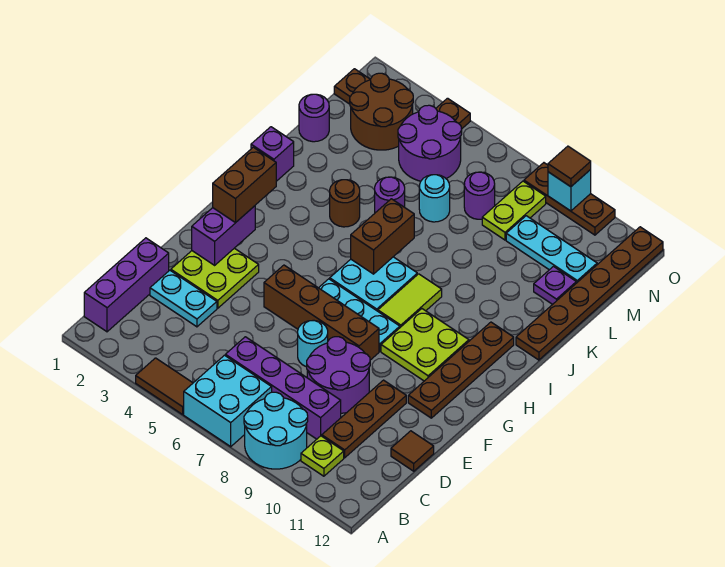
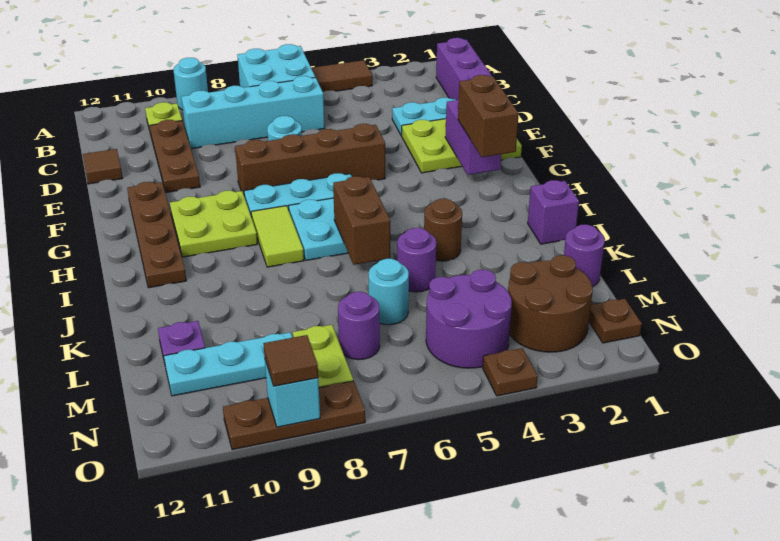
cyan round brick A8:B9 level 1 -> cyan round brick A9 level 1
purple brick C6:C9 level 1 -> cyan brick C6:C9 level 1
purple round brick D8:E9 level 1 -> none
lime plate E2:F3 level 1 -> lime plate E1:F3 level 1
brown plate J12:O12 level 1 -> none

